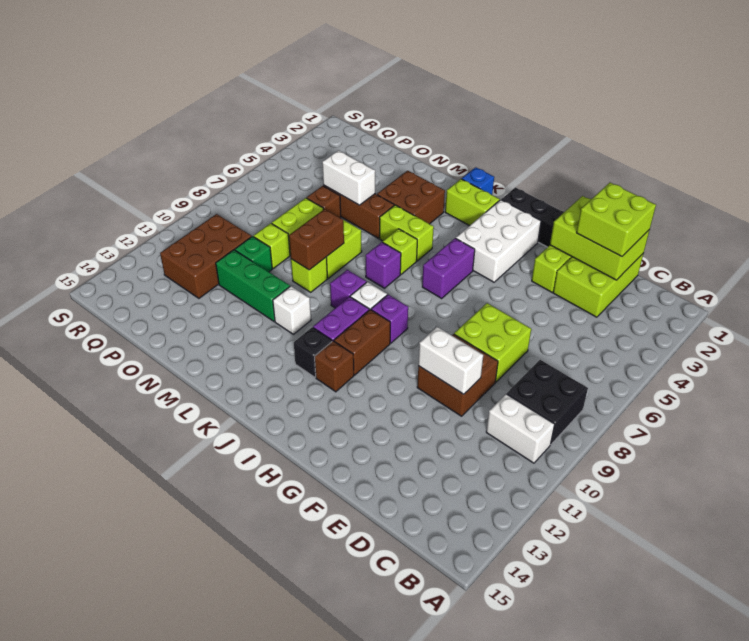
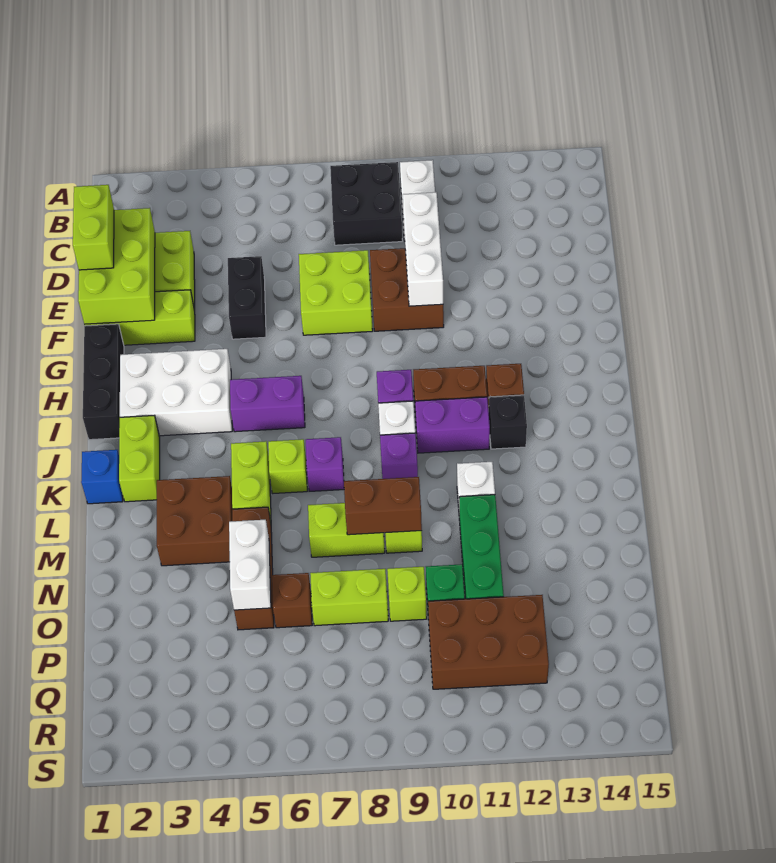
lime brick D1:E2 level 3 -> lime brick D1:E1 level 3
none -> black brick E5:F5 level 1
white brick E10:F10 level 2 -> white brick D10:F10 level 2

